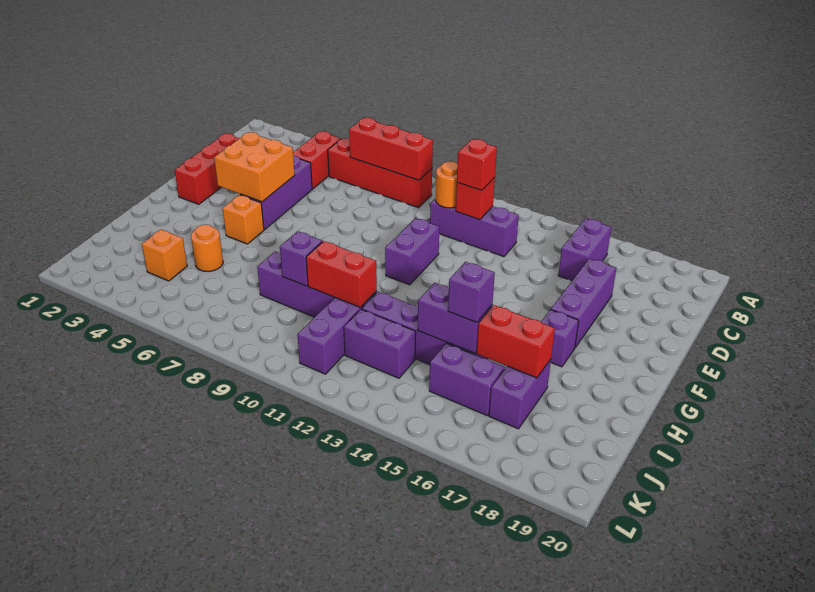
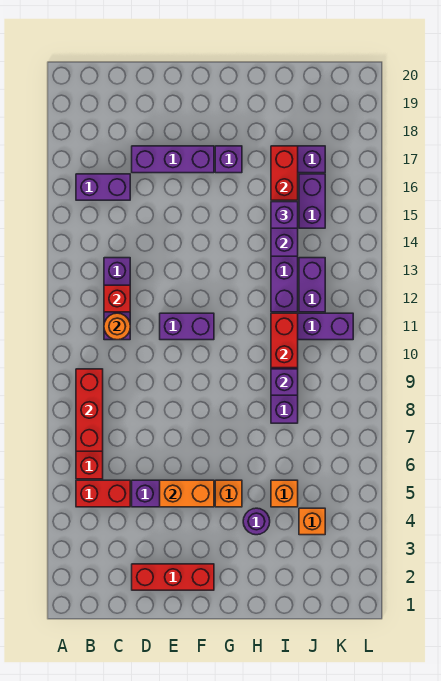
red brick C12 level 3 -> none
orange brick E4:F5 level 2 -> orange brick E5:F5 level 2
none -> purple round brick H4 level 1
orange round brick I5 level 1 -> orange brick I5 level 1

